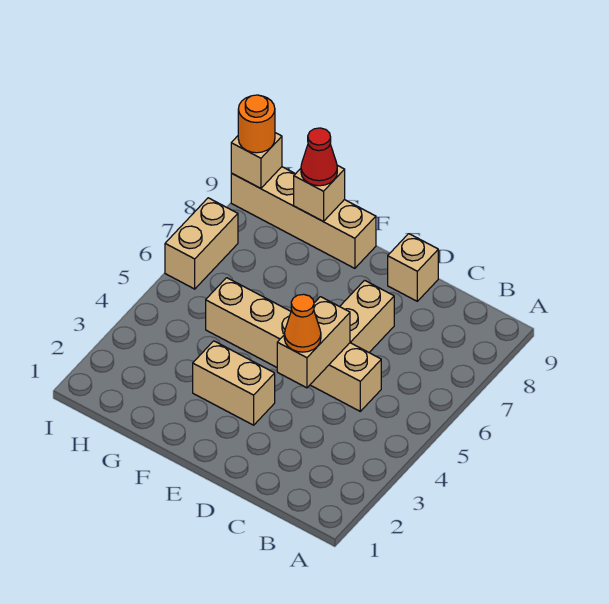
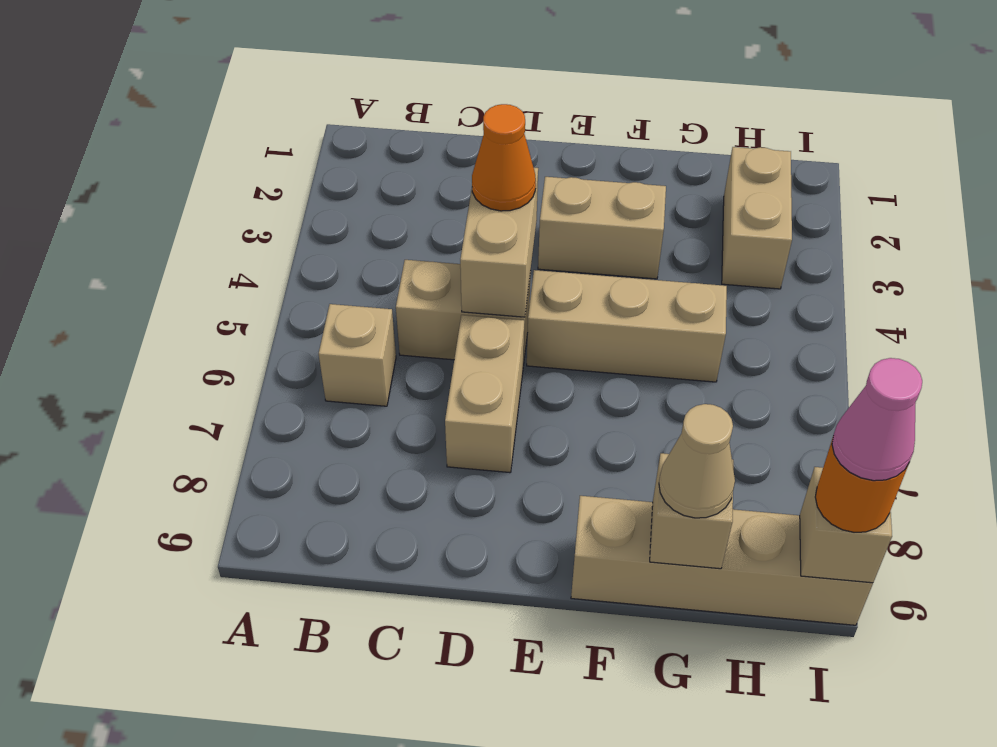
tan brick D9 level 1 -> tan brick B6 level 1
red cone G9 level 3 -> tan cone G9 level 3
tan brick I6:I7 level 1 -> tan brick H2:H3 level 1
none -> pink cone I9 level 4

